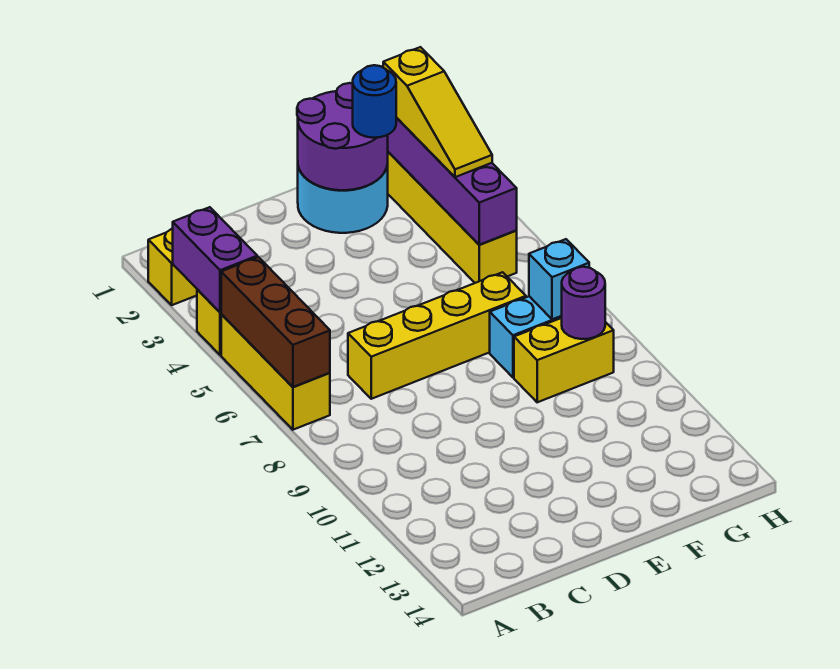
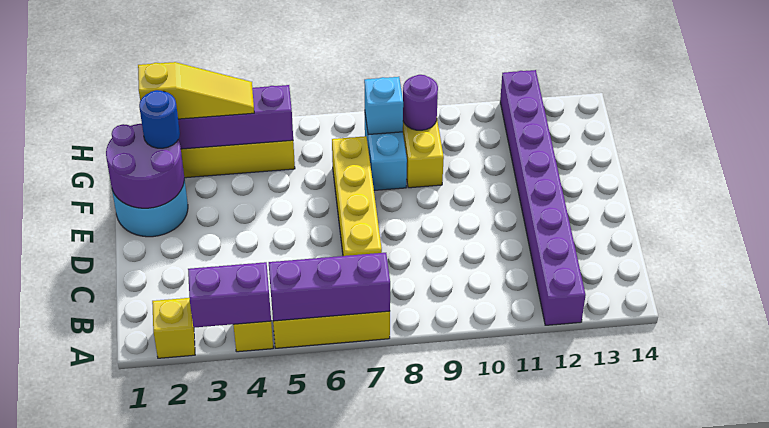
brown brick A5:A7 level 2 -> purple brick A5:A7 level 2
none -> purple brick A12:H12 level 1

